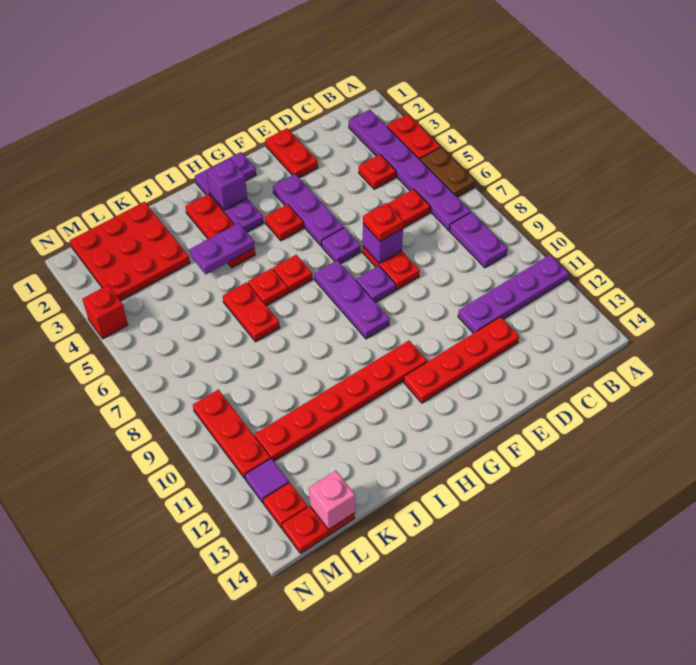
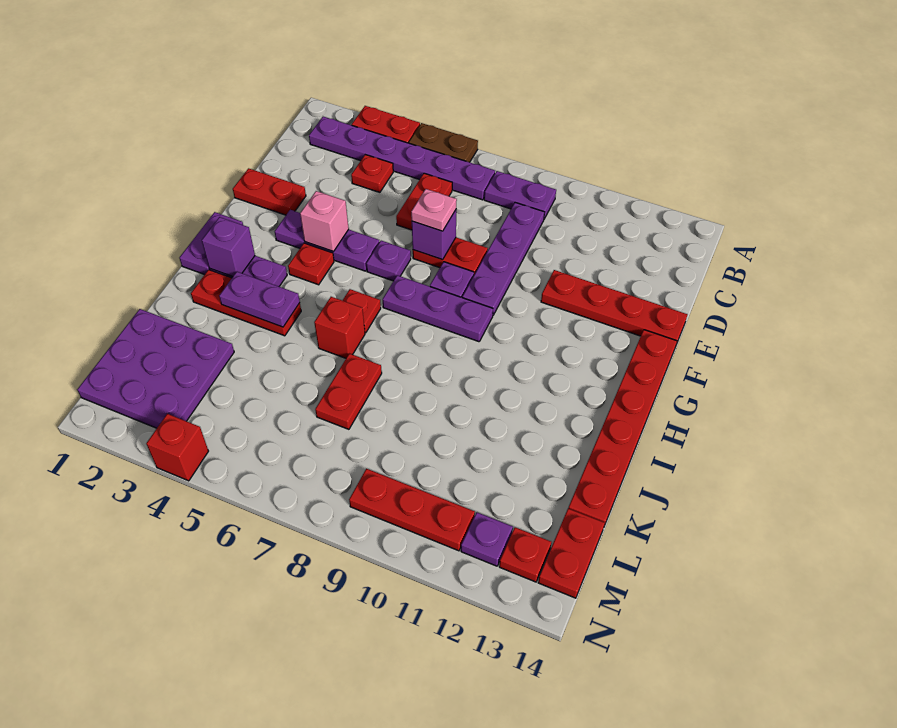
purple plate A11:D11 level 1 -> purple plate C9:F9 level 1
red plate D12:G12 level 1 -> red plate E11:E14 level 1
red plate E7 level 3 -> pink plate E7 level 3
red plate G11:L11 level 1 -> red plate F14:K14 level 1
purple plate I4:J4 level 2 -> purple plate I3:I4 level 2
red plate I6 level 1 -> red brick I6 level 1
red plate J6:J7 level 1 -> red plate J7:K7 level 1
red plate K1:M3 level 1 -> purple plate K1:M3 level 1
pink brick L14 level 2 -> pink brick F4 level 2
purple tile M12 level 1 -> purple plate M12 level 1

